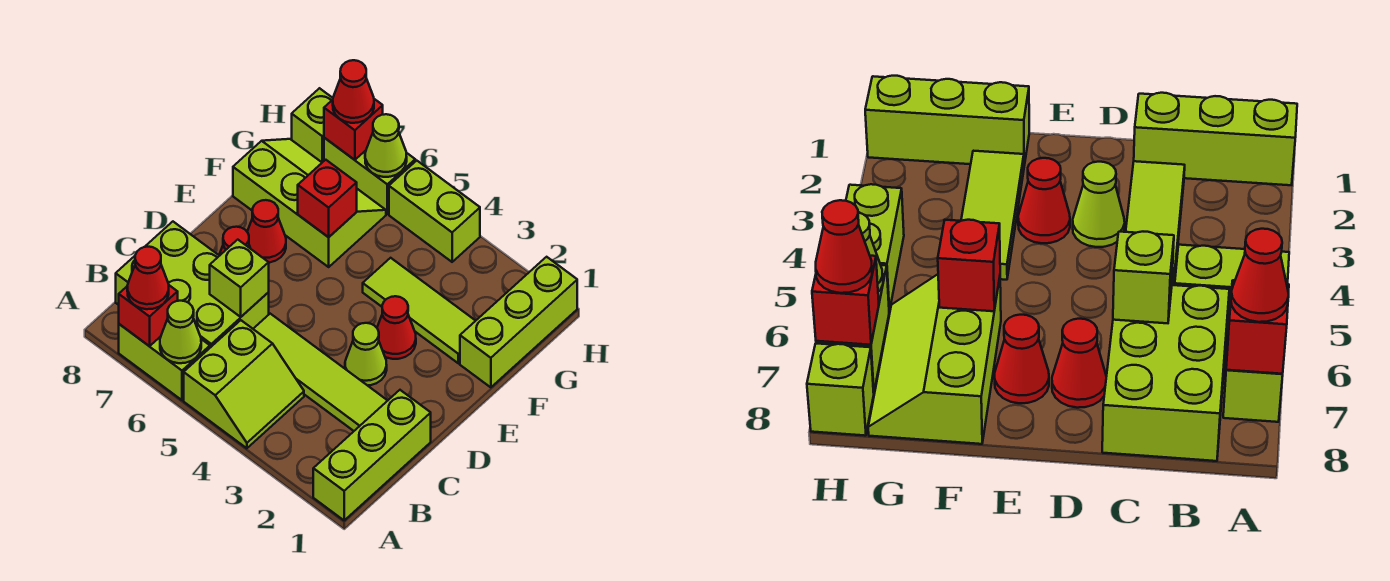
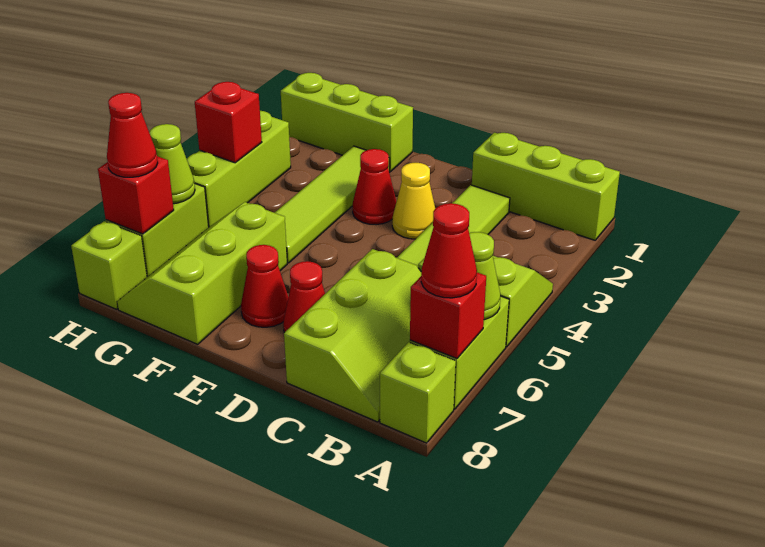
lime brick B6:C8 level 1 -> lime slope B6:C8 level 1 top C
lime brick C6 level 2 -> lime brick A8 level 1
lime cone D3 level 1 -> yellow cone D3 level 1
lime tile F2:F4 level 1 -> lime tile F2:F5 level 1
red brick F6 level 2 -> red brick H4 level 2
lime brick H4:H5 level 1 -> lime brick H3:H5 level 1

